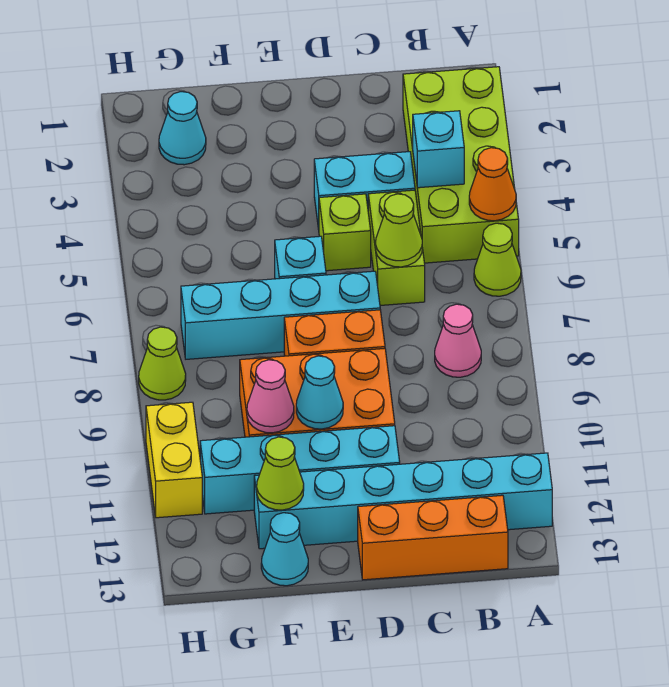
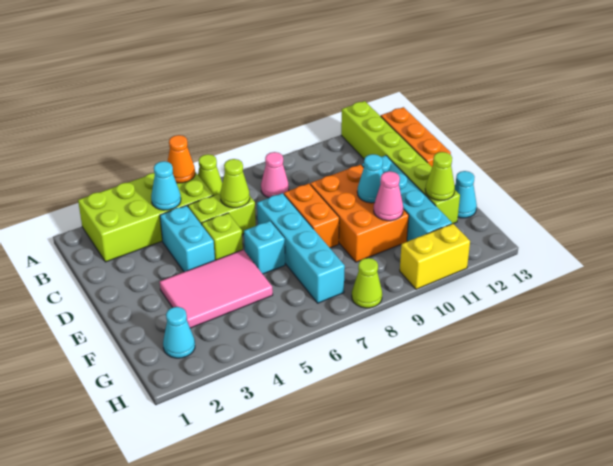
cyan brick A12:F12 level 1 -> lime brick A12:F12 level 1
cyan brick B4 level 2 -> cyan cone B4 level 2
none -> pink tile E3:F5 level 1

